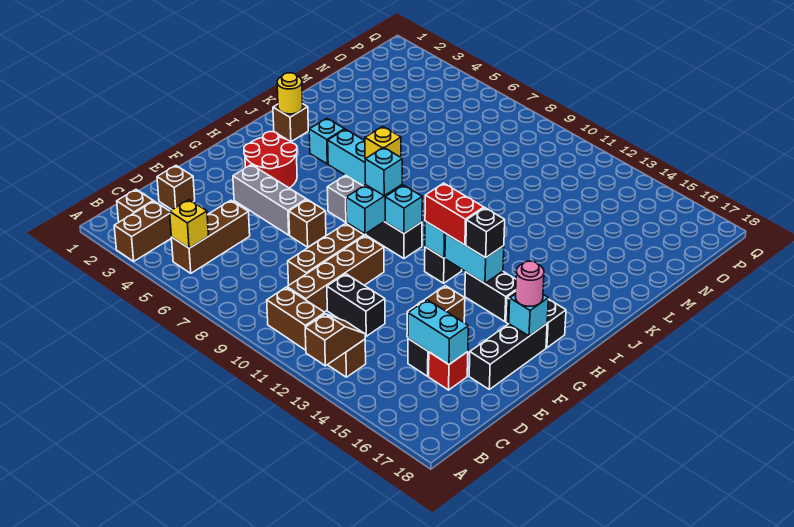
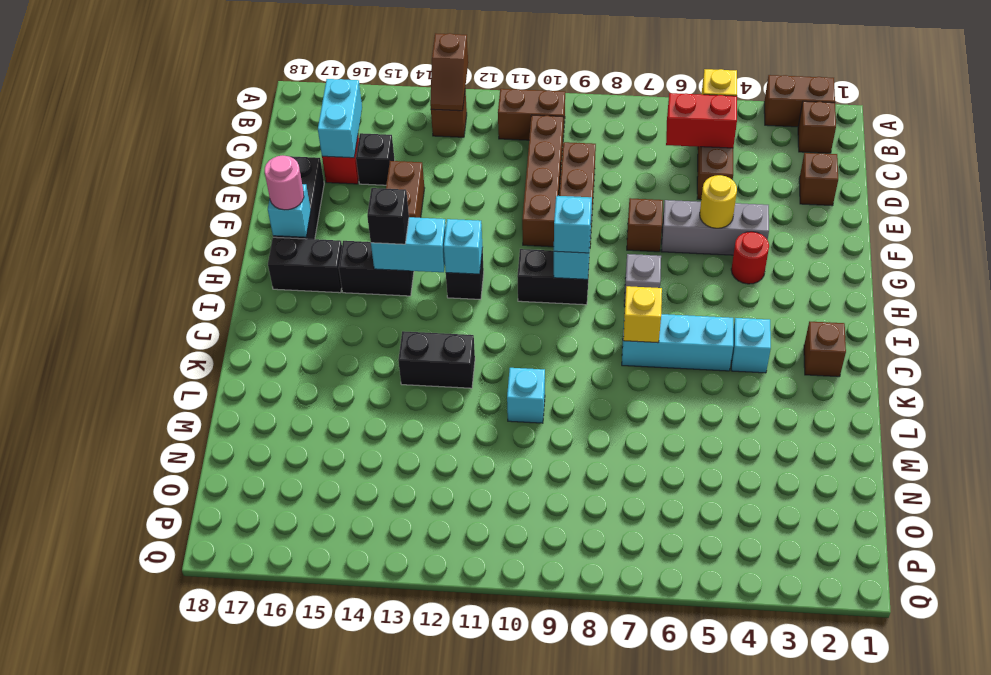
brown brick A3:B3 level 1 -> brown brick A2:A3 level 1
black brick D11:D12 level 1 -> black brick K12:K13 level 1
cyan brick D15:D16 level 2 -> cyan brick C16:D16 level 2
red round brick G3:H4 level 1 -> red round brick G4 level 1
cyan brick H10 level 2 -> cyan brick L10 level 1
red brick H12:H13 level 3 -> red brick C5:C6 level 2
yellow round brick J2 level 2 -> yellow round brick F5 level 2

